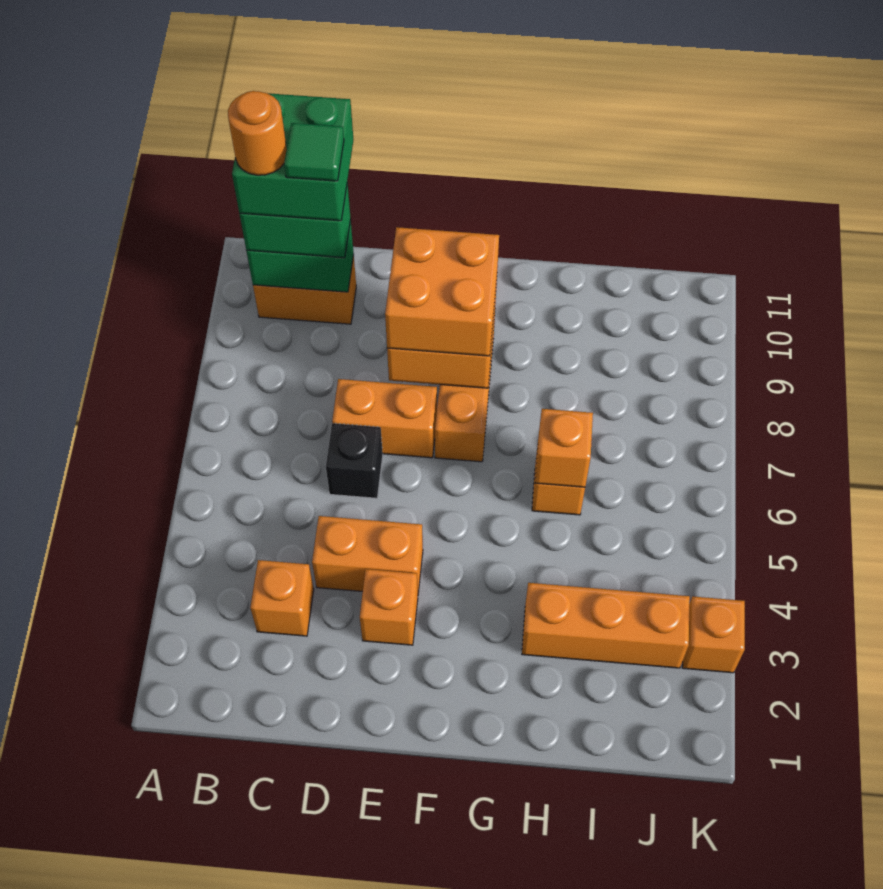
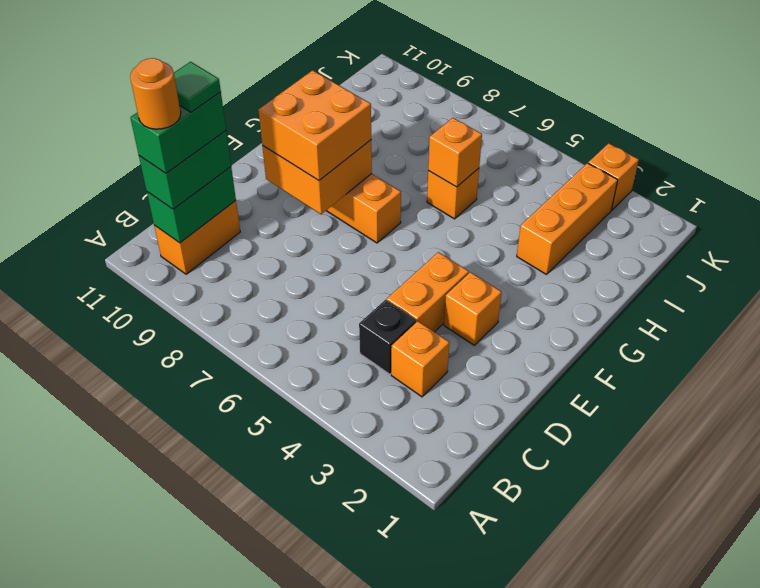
green brick B10:C11 level 4 -> green brick B10:C10 level 4
black brick D6 level 1 -> black brick C4 level 1
orange brick D7:E7 level 1 -> none

